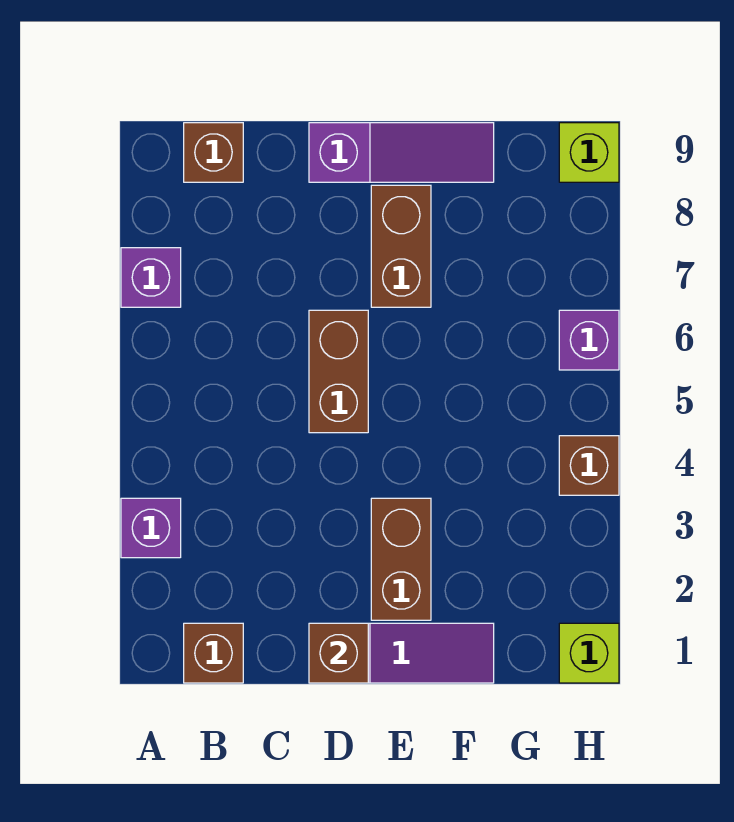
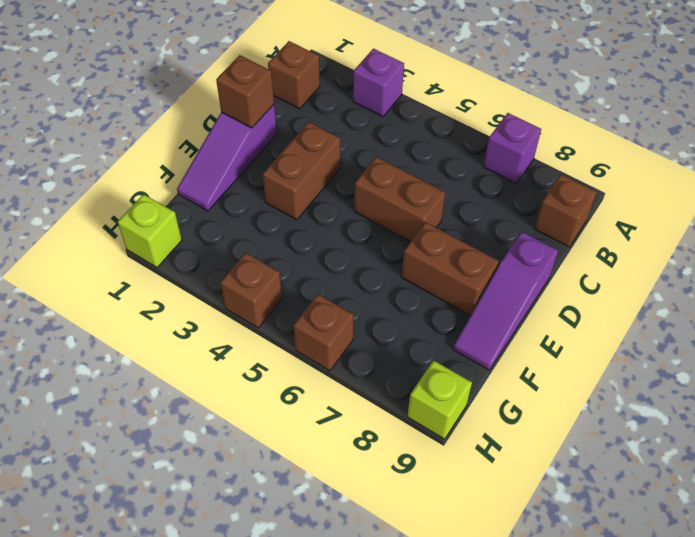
brown brick E2:E3 level 1 -> brown brick D3:E3 level 1
purple brick H6 level 1 -> brown brick H6 level 1

